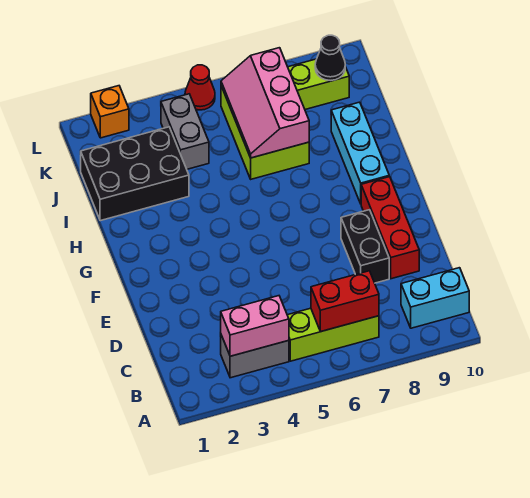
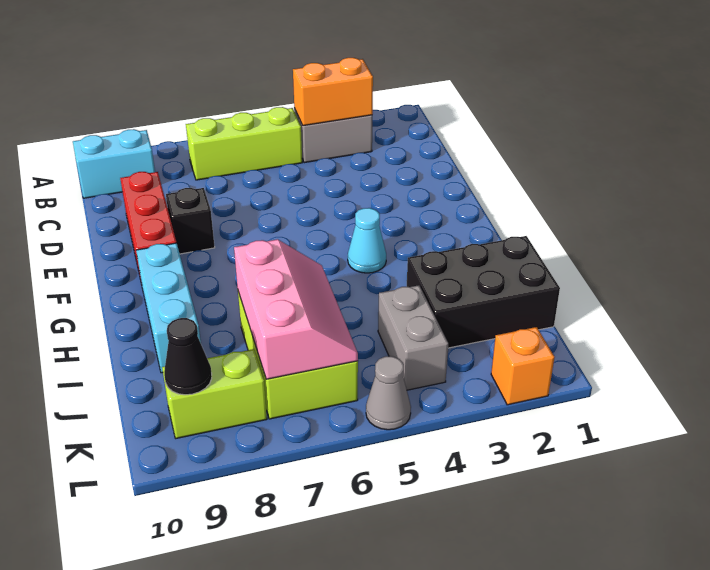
pink brick B3:B4 level 2 -> orange brick B3:B4 level 2
red brick B6:B7 level 2 -> none
black brick D8:E8 level 1 -> black brick E8 level 1
none -> cyan cone G4 level 1
red cone L5 level 1 -> grey cone L5 level 1

